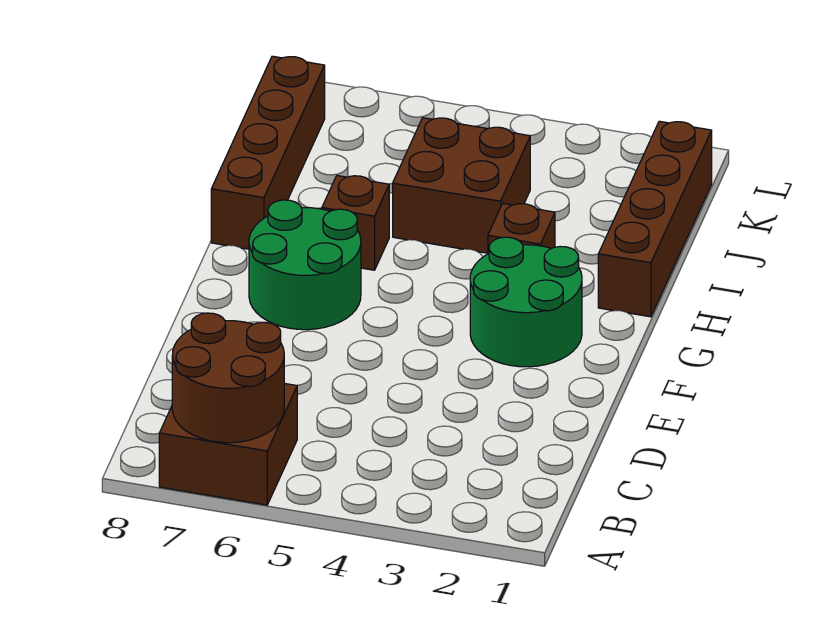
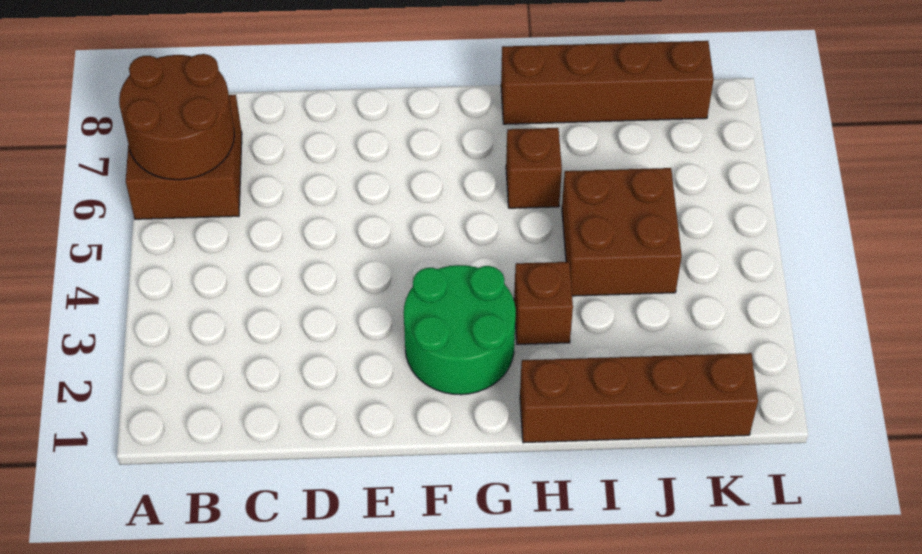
green round brick F6:G7 level 1 -> none

